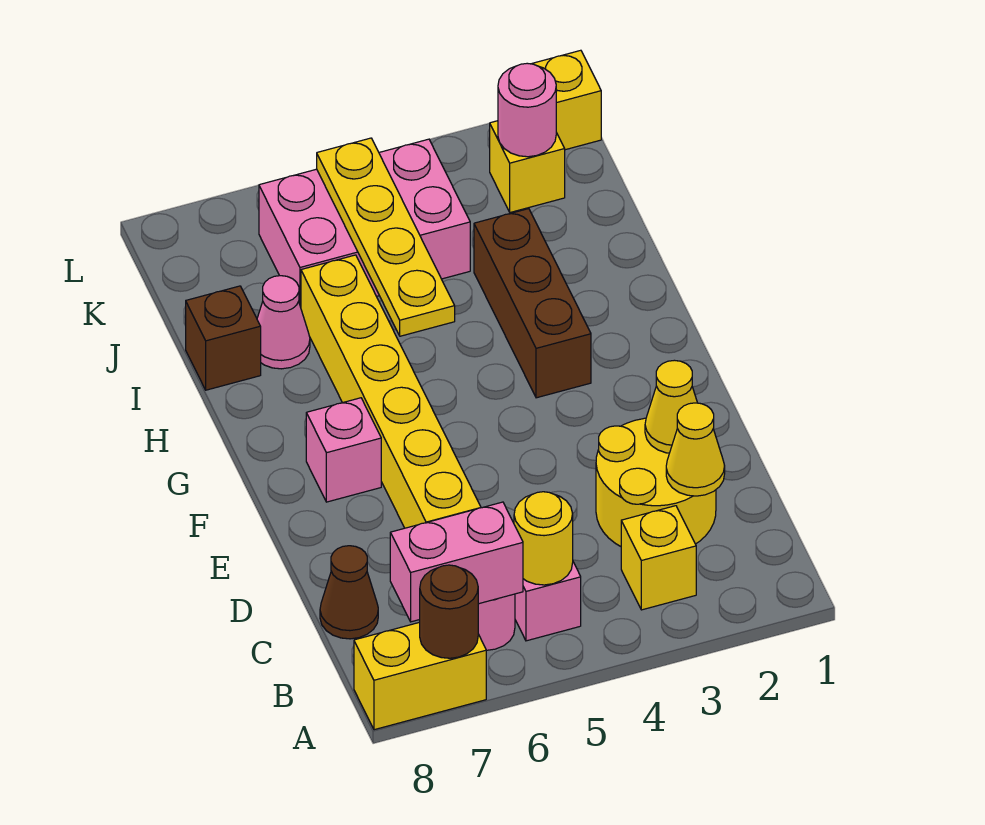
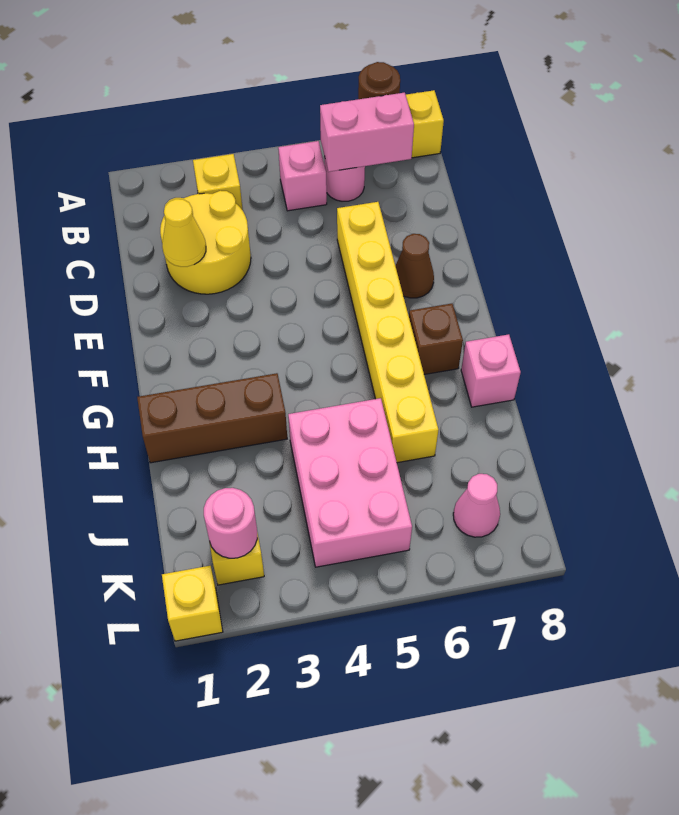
yellow round brick B5 level 2 -> none
yellow cone C2 level 2 -> none
brown cone C8 level 1 -> brown cone E7 level 1
pink brick F7 level 1 -> pink brick H8 level 1
brown brick G3:I3 level 1 -> brown brick H1:H3 level 1
yellow plate H5:K5 level 2 -> none
pink cone I7 level 1 -> pink cone K7 level 1
brown brick I8 level 1 -> brown brick G7 level 1
pink brick J4:K6 level 1 -> pink brick I4:K5 level 1

